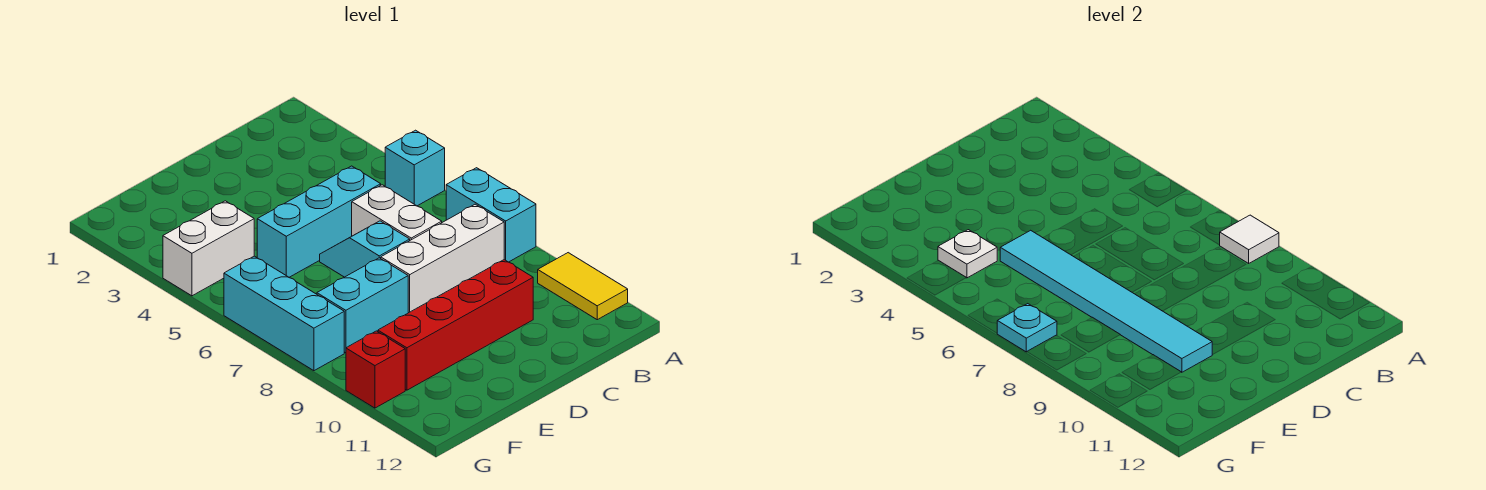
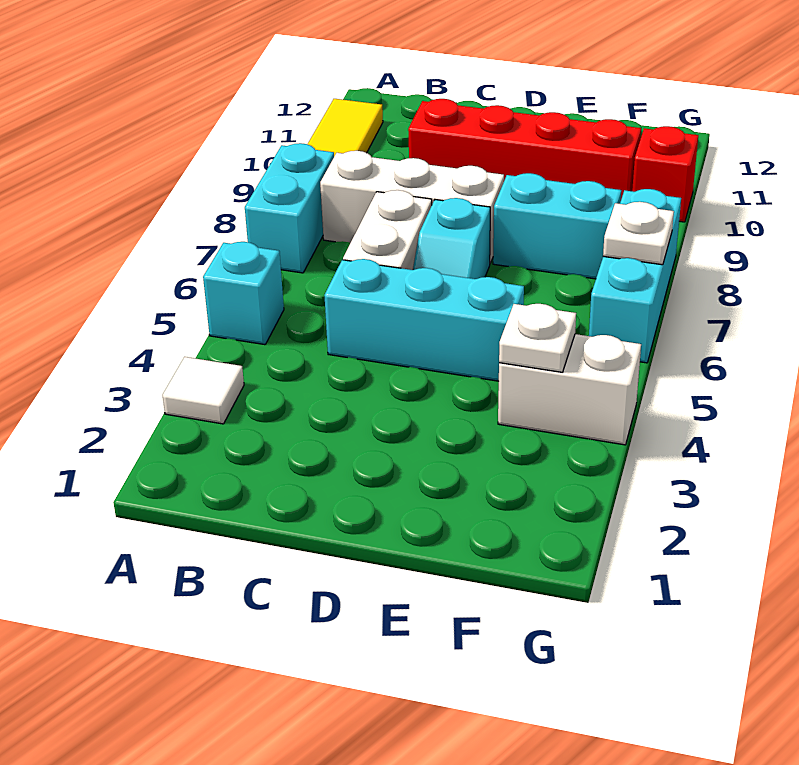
white tile A8 level 2 -> white tile A3 level 1
cyan tile E5:E10 level 2 -> none
cyan plate G7 level 2 -> white plate G7 level 2

